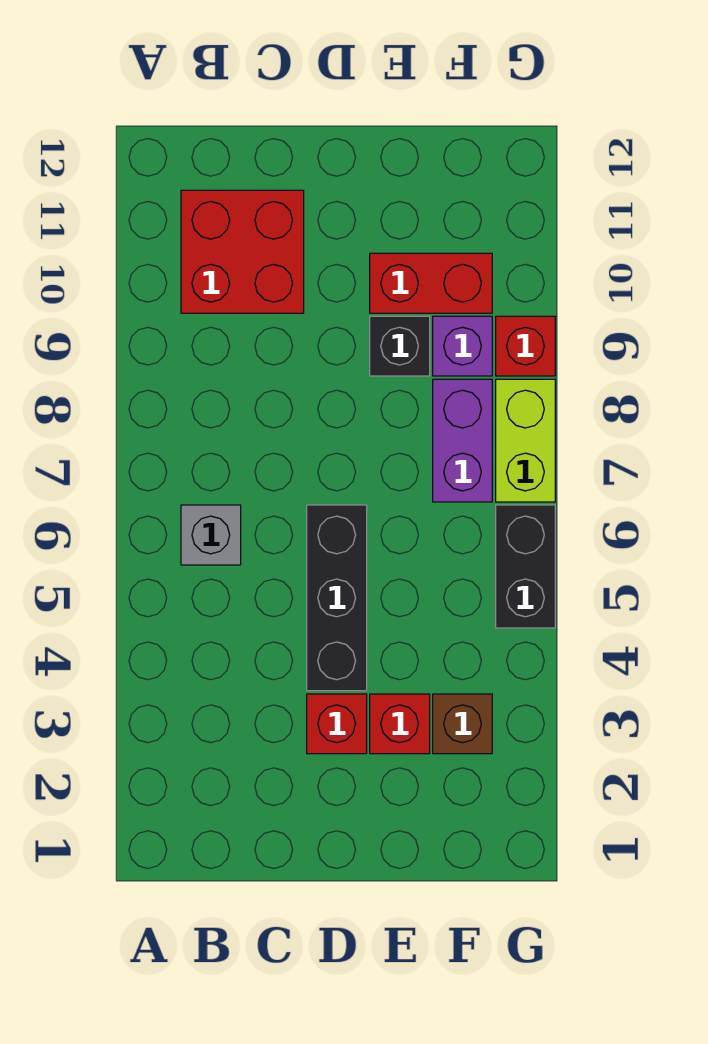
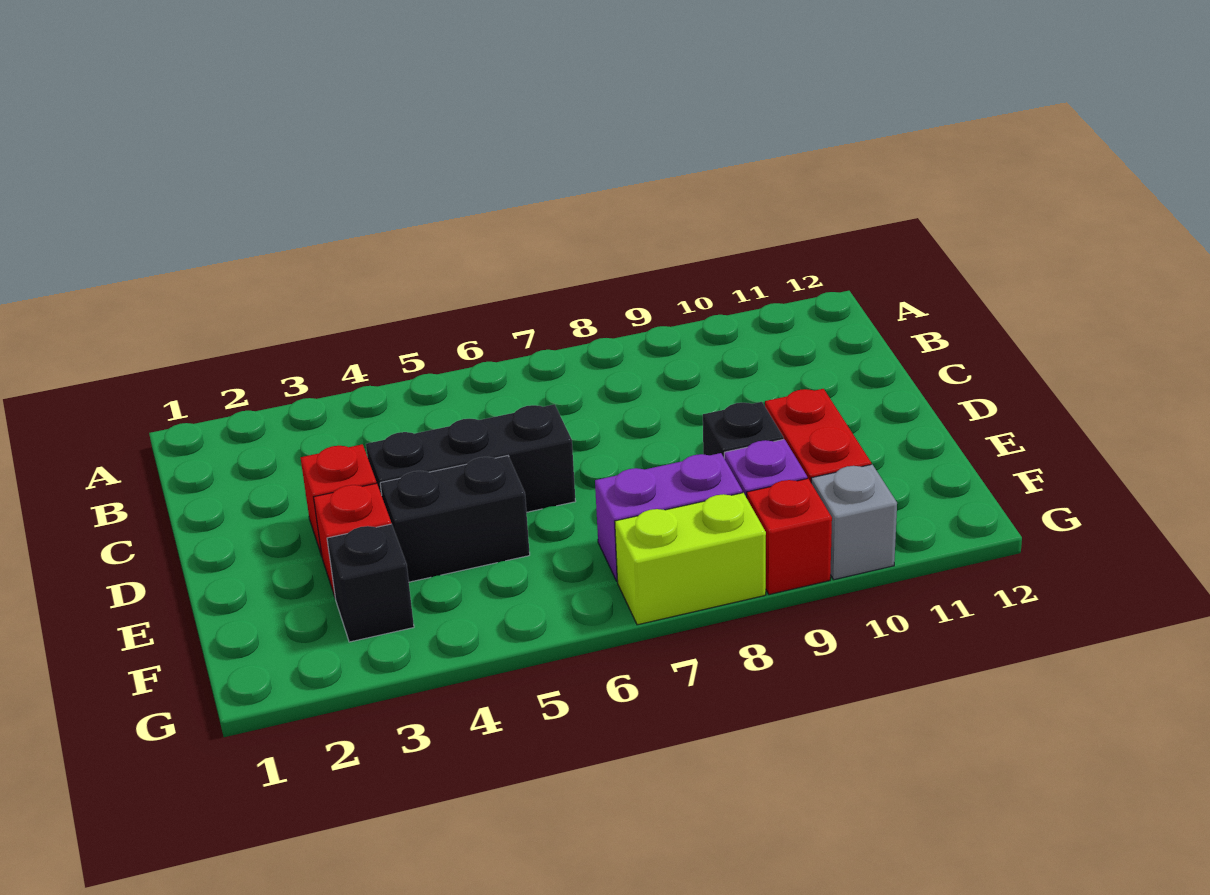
grey brick B6 level 1 -> grey brick G10 level 1
red brick B10:C11 level 1 -> none
brown brick F3 level 1 -> black brick F3 level 1
black brick G5:G6 level 1 -> black brick E4:E5 level 1

